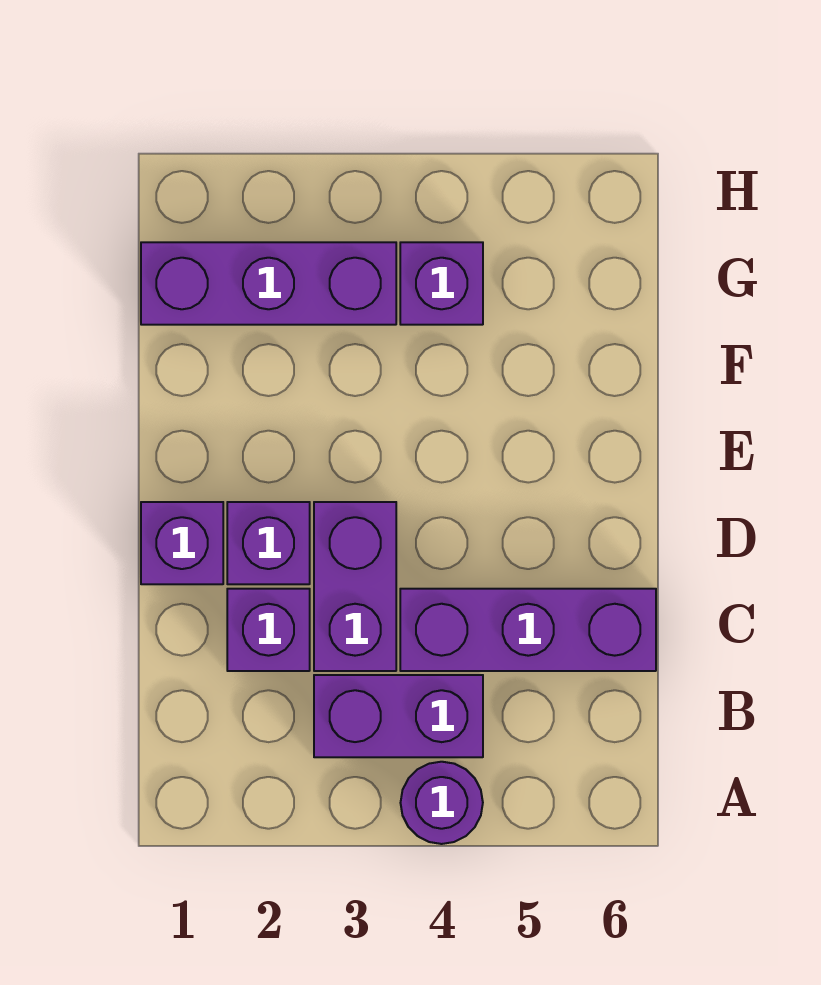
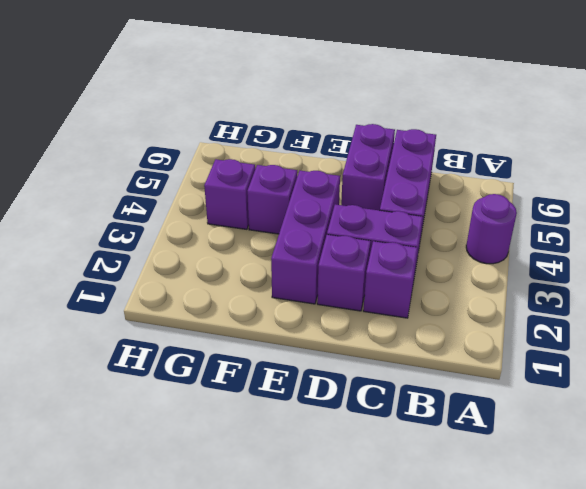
purple brick B3:B4 level 1 -> purple brick D5:D6 level 1
purple brick D1 level 1 -> purple brick F4 level 1
purple brick G1:G3 level 1 -> purple brick E2:E4 level 1

